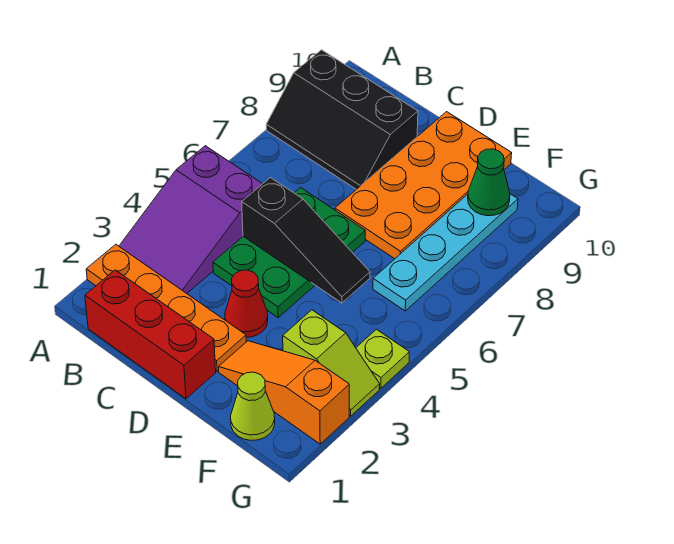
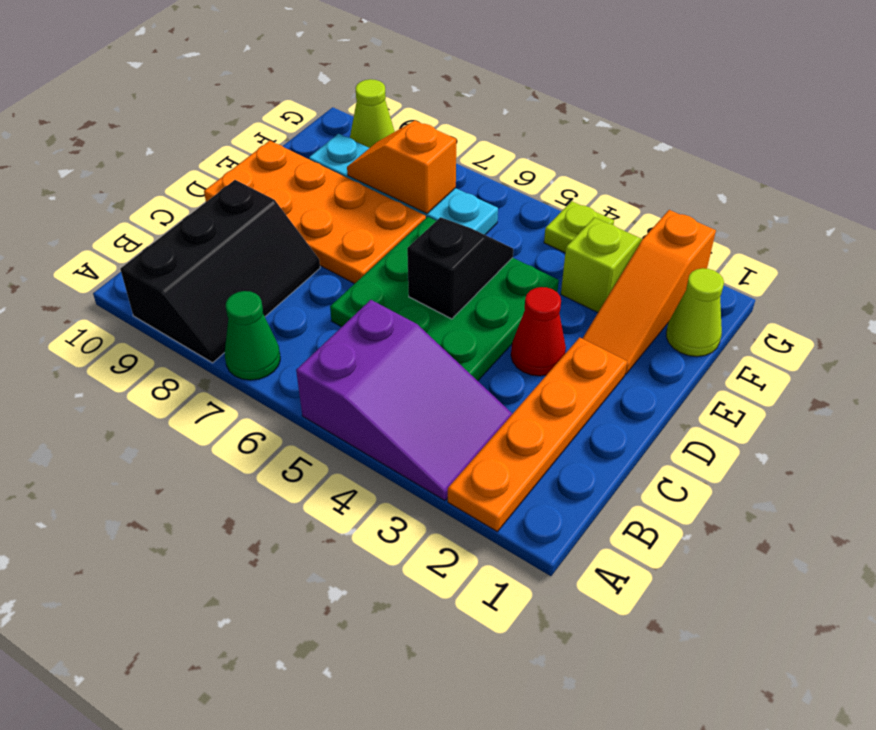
red brick B1:D1 level 1 -> none
green plate C4:D6 level 1 -> green plate C4:E6 level 1
black slope C5:E5 level 2 top C -> black slope D5:E5 level 2 top D
none -> orange slope F7:F8 level 2 top 7
green cone F9 level 2 -> green cone A7 level 1
none -> lime cone G9 level 1

